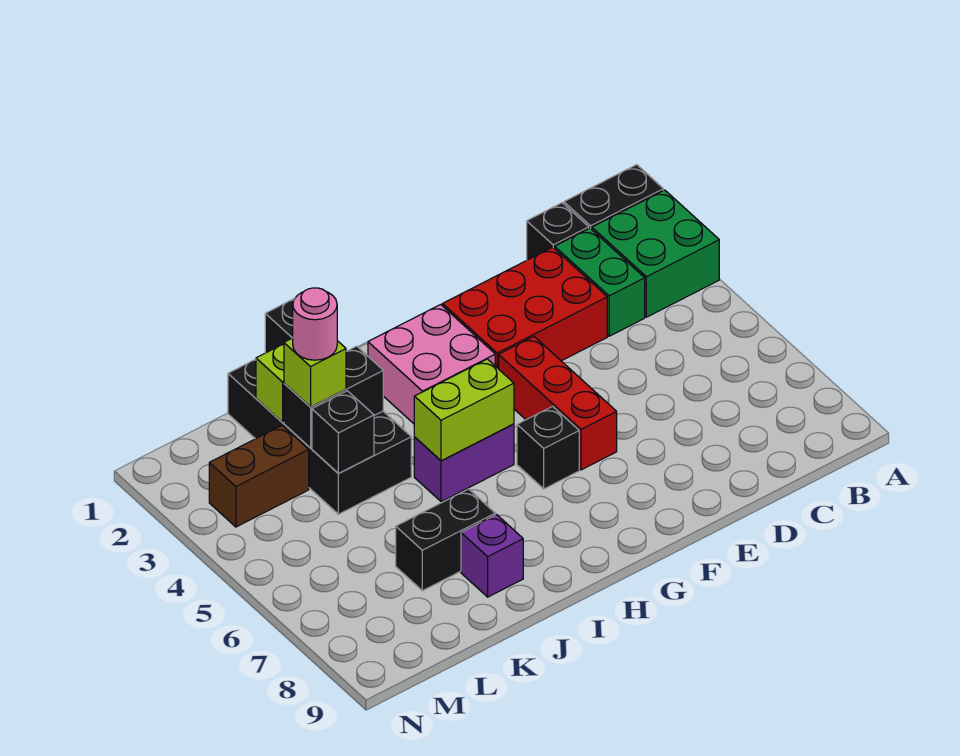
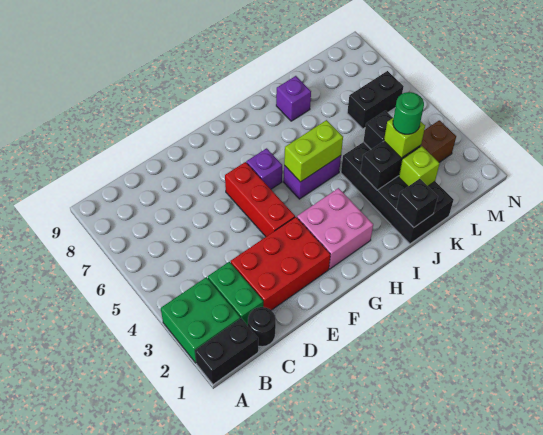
black brick C1 level 1 -> black round brick C1 level 1
black brick G6 level 1 -> purple brick G6 level 1
black brick J7:K7 level 1 -> black brick L6:M6 level 1
pink round brick K3 level 4 -> green round brick K3 level 4

